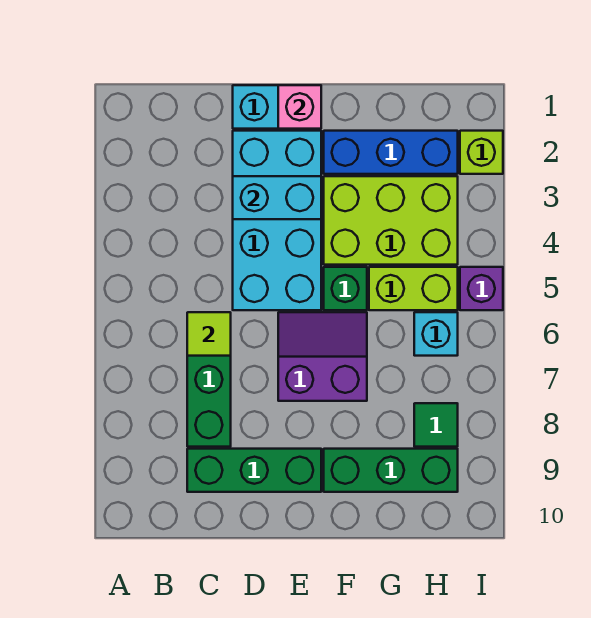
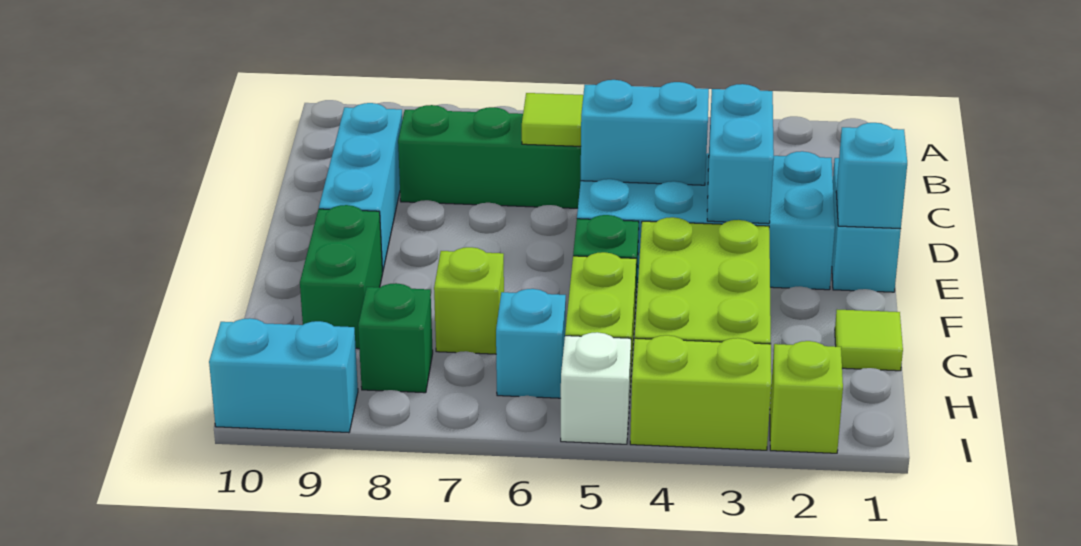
green brick C9:E9 level 1 -> cyan brick C9:E9 level 1
none -> cyan brick D4:D5 level 2
pink brick E1 level 2 -> cyan brick E1 level 2
purple slope E6:F7 level 1 top 7 -> none
blue brick F2:H2 level 1 -> none
green brick F9:H9 level 1 -> green brick F9:G9 level 1
none -> lime tile G1 level 1
none -> lime brick G7 level 1
green tile H8 level 1 -> green brick H8 level 1
none -> lime brick I3:I4 level 1
purple brick I5 level 1 -> white brick I5 level 1
none -> cyan brick I9:I10 level 1

